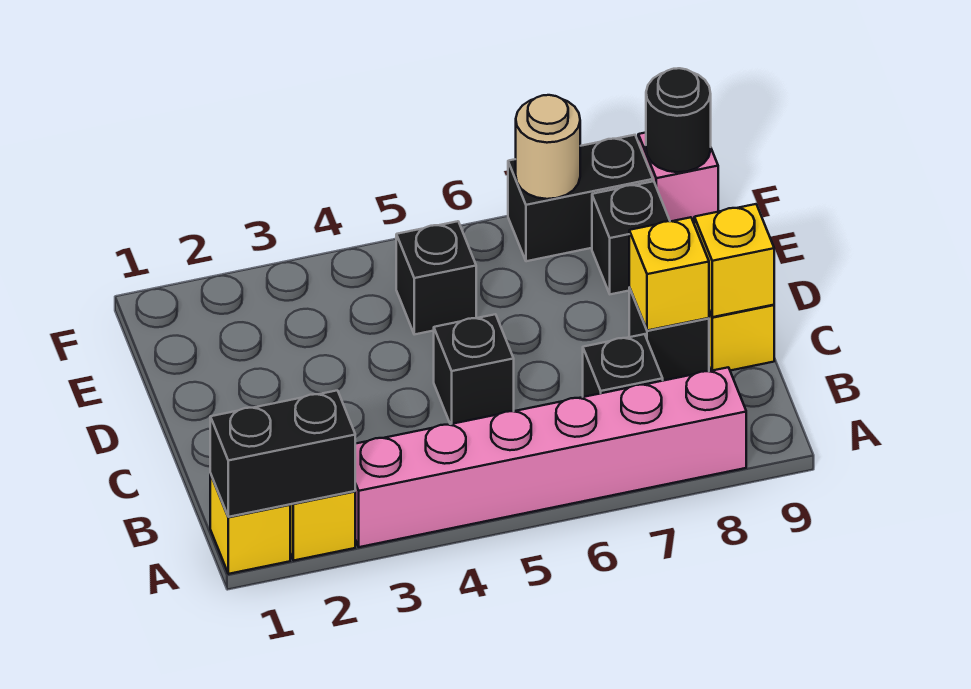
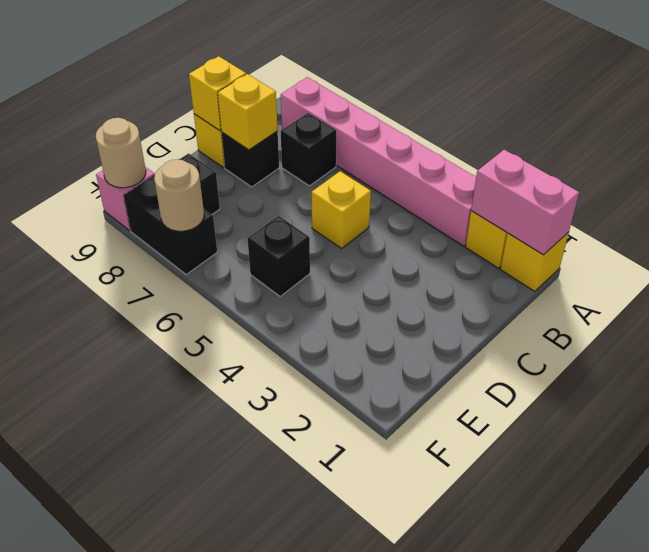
black brick A1:A2 level 2 -> pink brick A1:A2 level 2
black brick C5 level 1 -> yellow brick C5 level 1
black round brick F9 level 2 -> tan round brick F9 level 2

